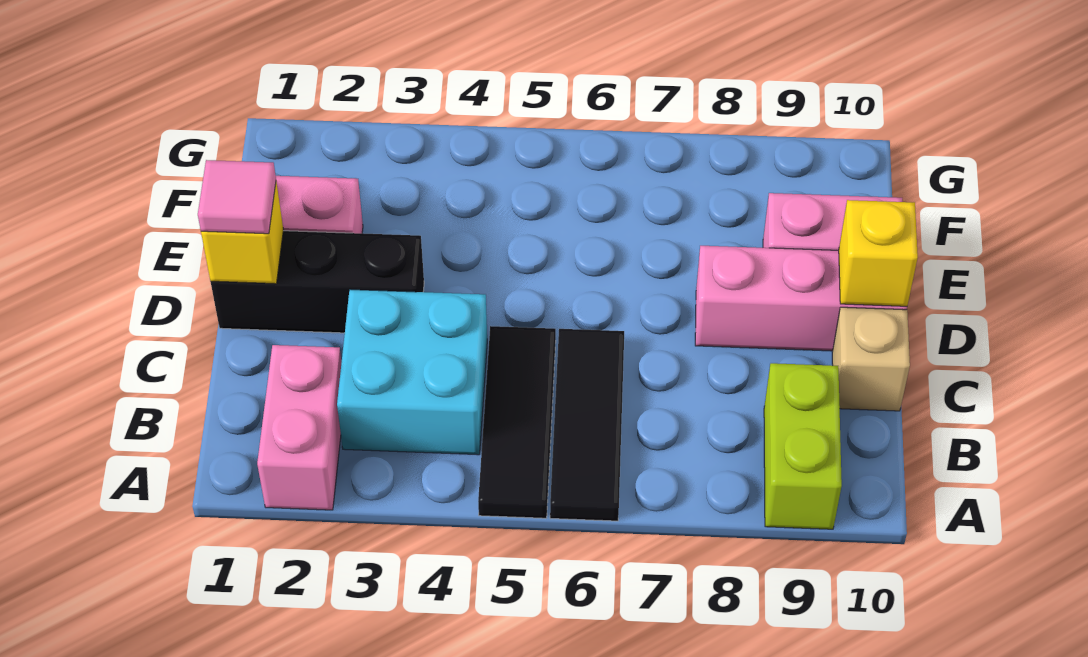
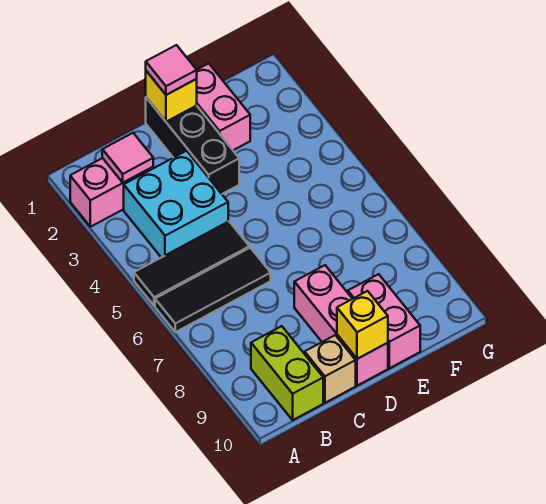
lime brick A9:B9 level 1 -> lime brick B9:B10 level 1
none -> pink tile B2 level 2

